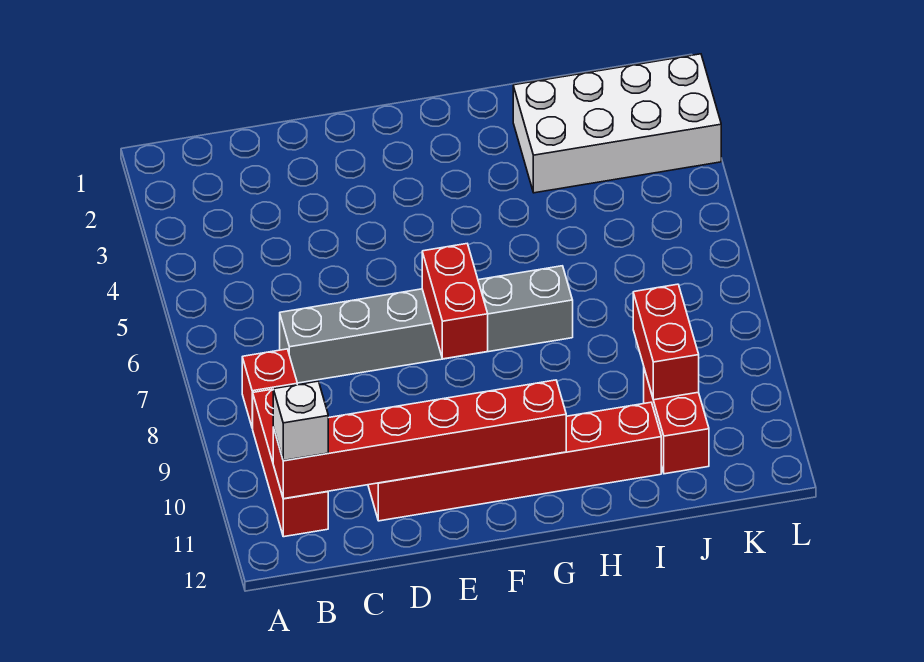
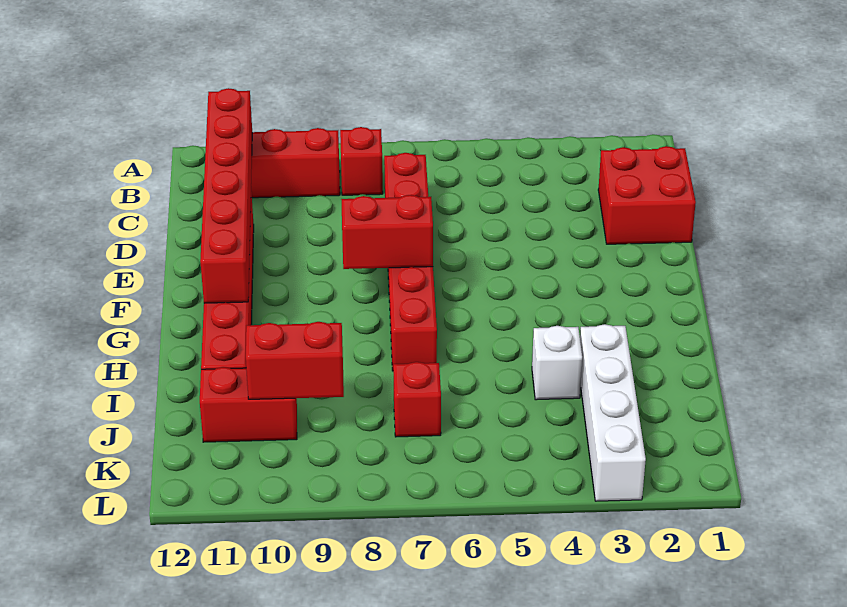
white brick B11 level 3 -> white brick I4 level 1
none -> red brick C1:D2 level 1
grey brick C7:H7 level 1 -> red brick C7:H7 level 1
white brick I2:L3 level 1 -> white brick I3:L3 level 1
none -> red brick J7 level 1

